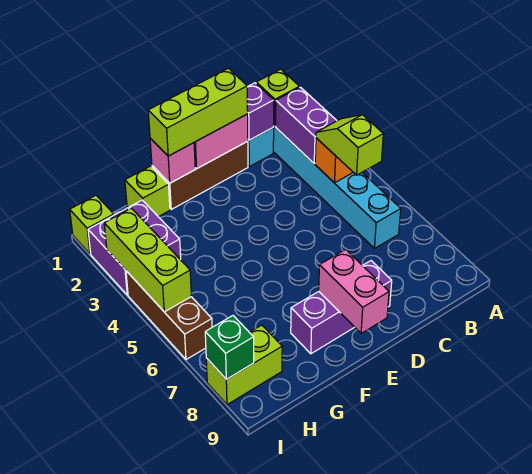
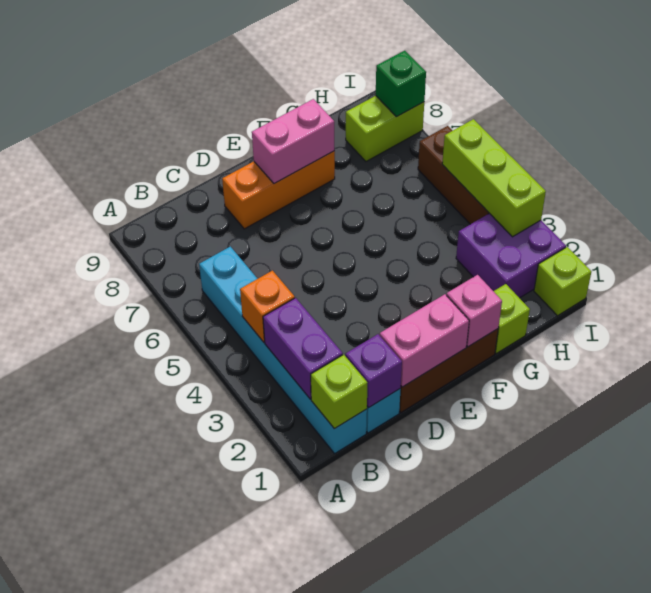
lime slope B4:B5 level 3 top 5 -> none
lime brick D1:F1 level 3 -> none
purple brick D8:F8 level 1 -> orange brick D8:F8 level 1
pink brick E8:E9 level 2 -> pink brick E8:F8 level 2

